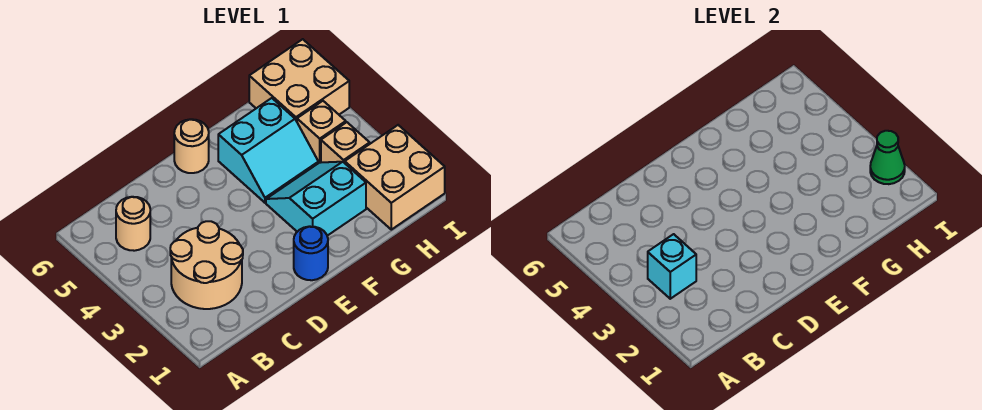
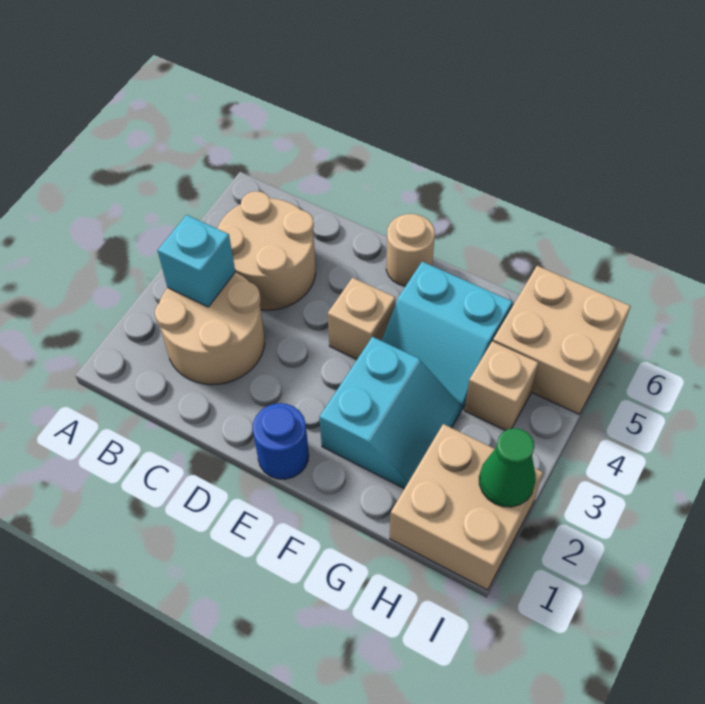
tan round brick B5 level 1 -> tan round brick B4:C5 level 1
cyan slope F2:G3 level 1 top 2 -> cyan slope F2:G3 level 1 top F
tan brick H3 level 1 -> tan brick E4 level 1

